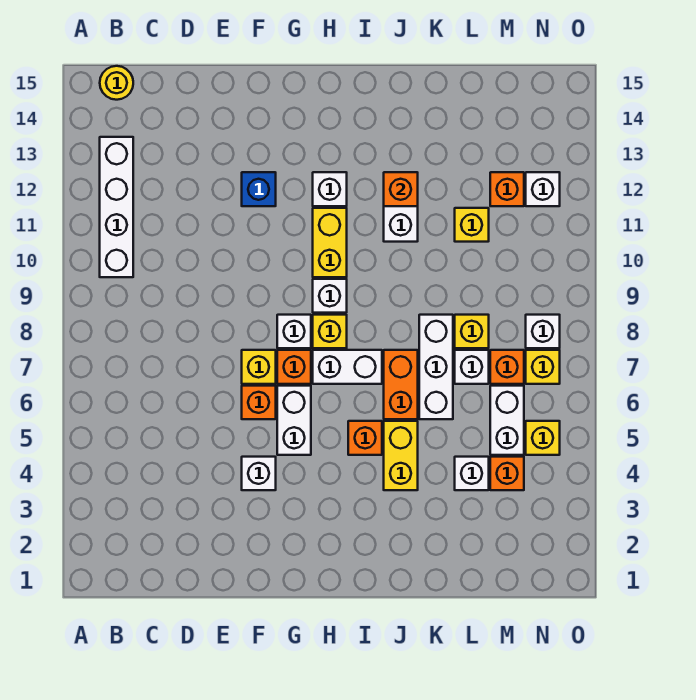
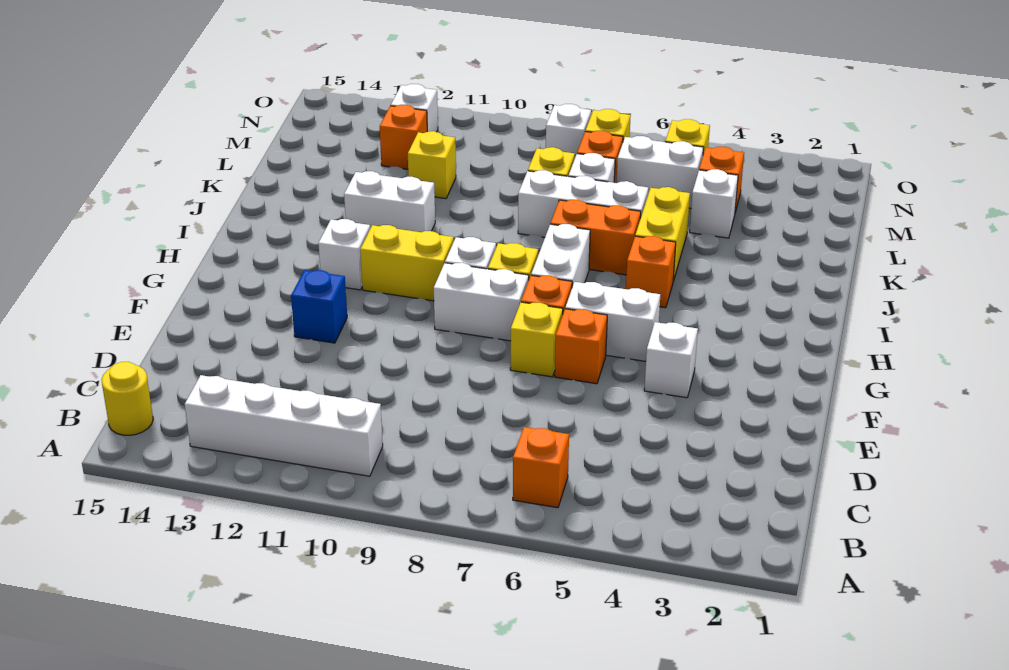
white brick G8 level 1 -> white brick G8:G9 level 1
yellow brick J4:J5 level 1 -> yellow brick J5:K5 level 1
orange brick J12 level 2 -> orange brick B6 level 1

